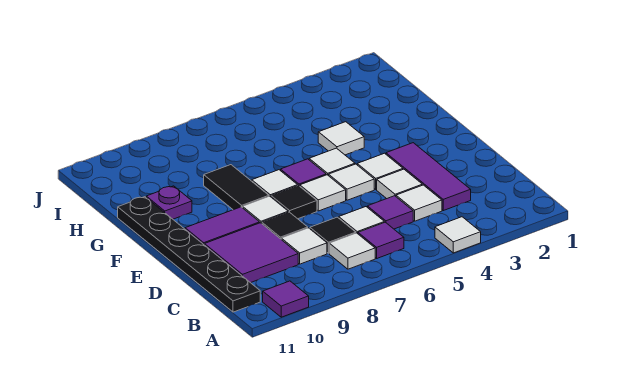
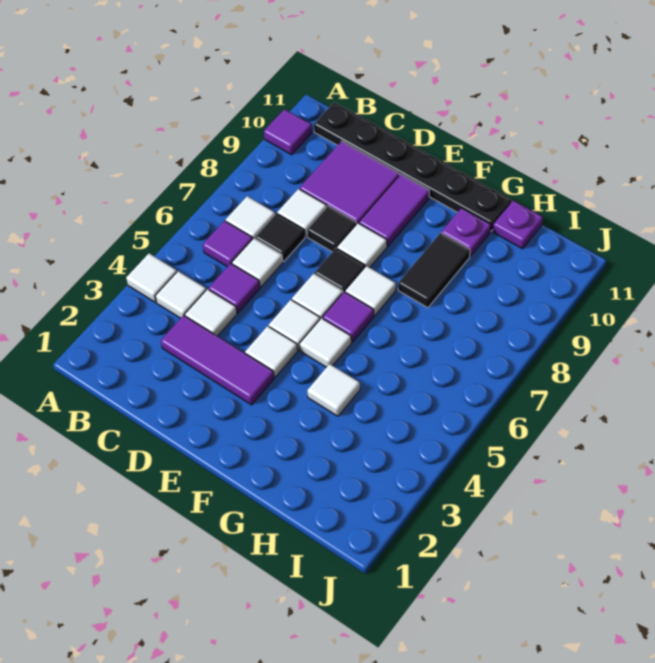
white tile D4 level 1 -> white tile B4 level 1
black tile F8:G8 level 1 -> black tile G8:G9 level 1
none -> purple plate H11 level 1

